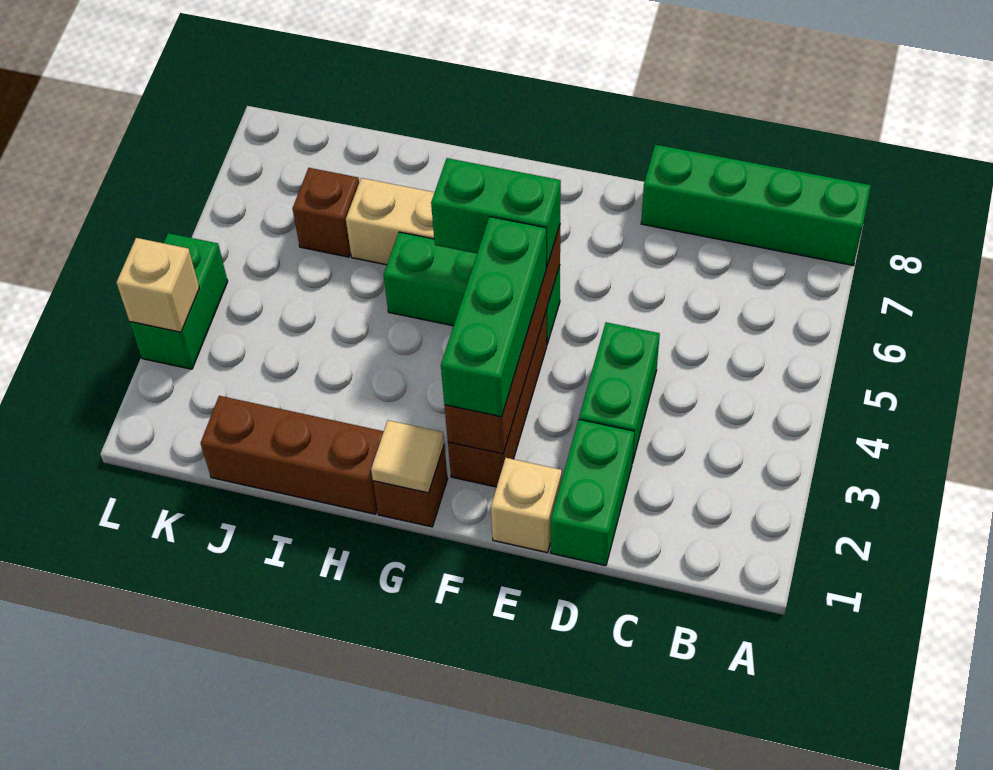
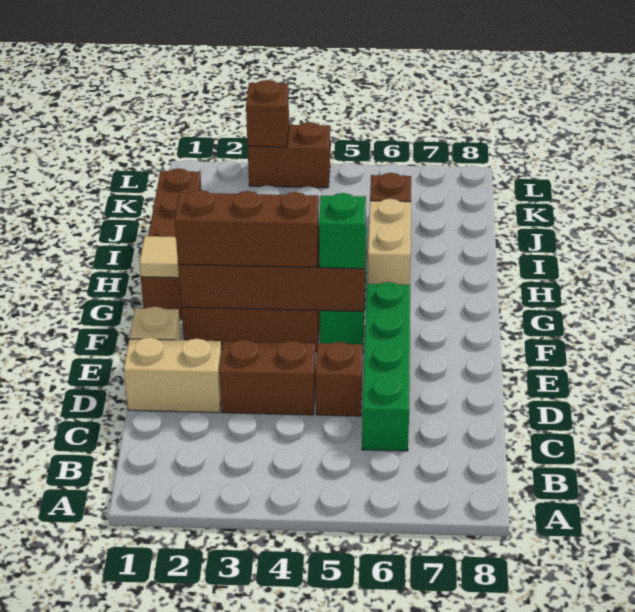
green brick A8:D8 level 1 -> green brick C6:F6 level 1
green brick D1:D2 level 1 -> tan brick D1:D2 level 1
green brick D3:D4 level 1 -> brown brick D3:D4 level 1
none -> brown brick D5 level 1
green brick F2:F4 level 3 -> brown brick F2:F4 level 3
green brick F5:G5 level 3 -> green brick F5 level 3
green brick L3:L4 level 1 -> brown brick L3:L4 level 1
tan brick L3 level 2 -> brown brick L3 level 2

